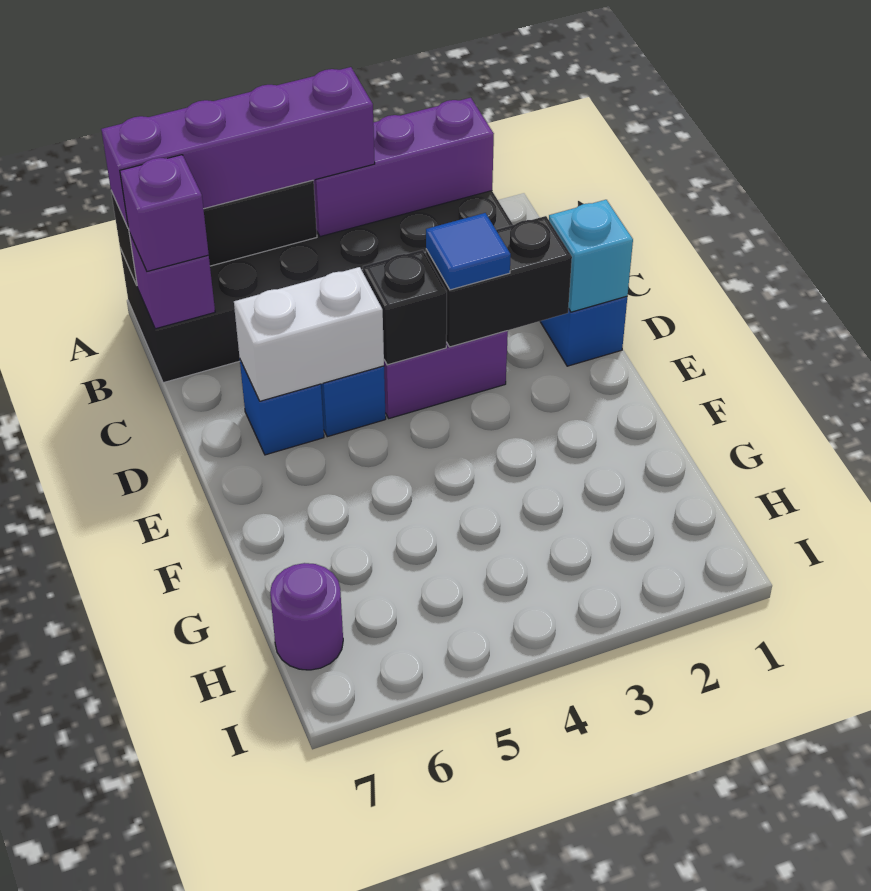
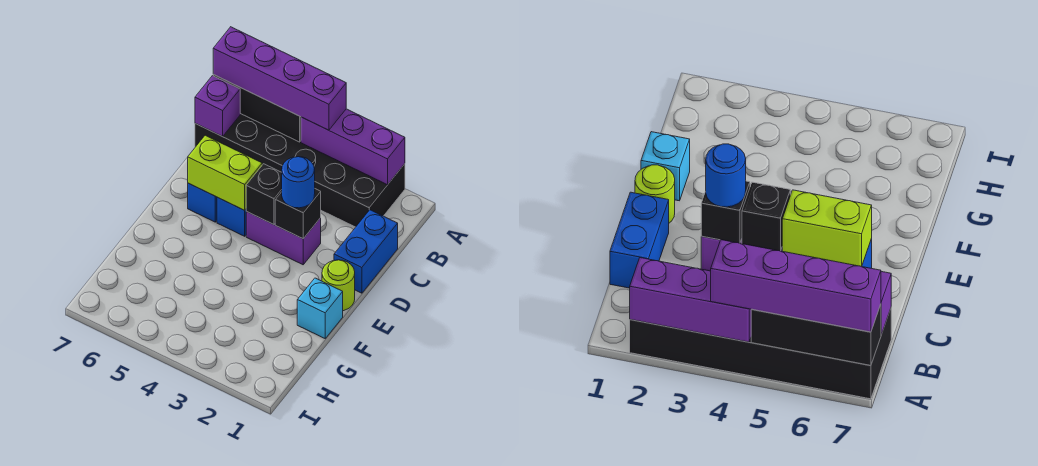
purple brick B7 level 3 -> none
cyan brick D1 level 2 -> cyan brick F1 level 1
black brick D2:D3 level 2 -> black brick D3 level 2
blue tile D3 level 3 -> blue round brick D3 level 3
white brick D5:D6 level 2 -> lime brick D5:D6 level 2
none -> lime round brick E1 level 1
purple round brick H7 level 1 -> none

